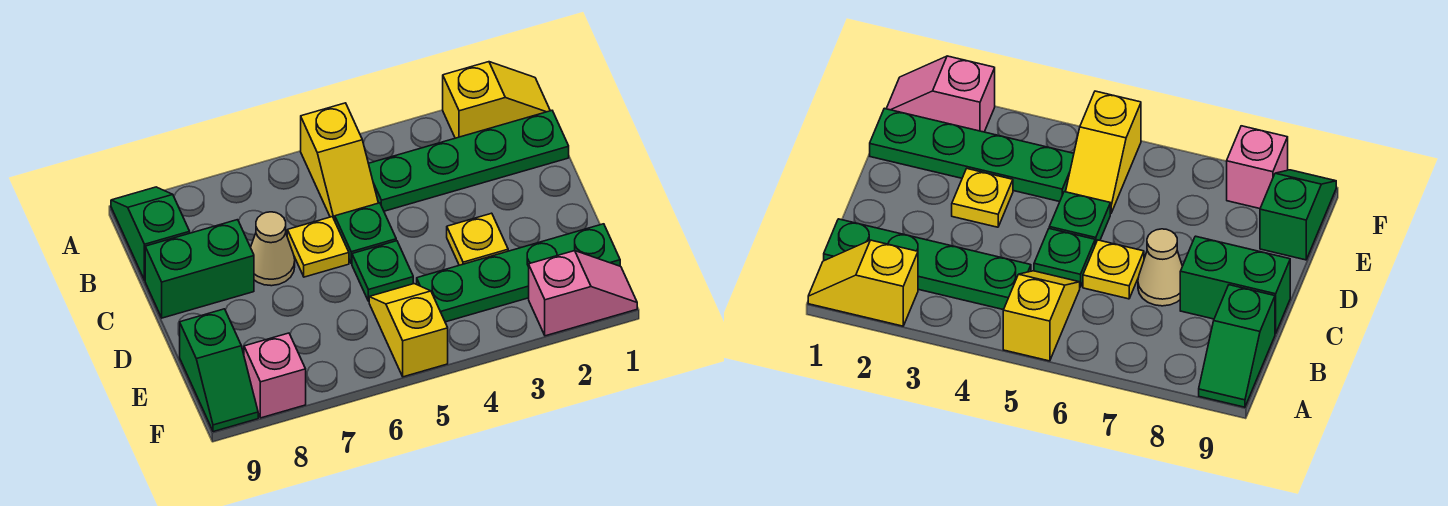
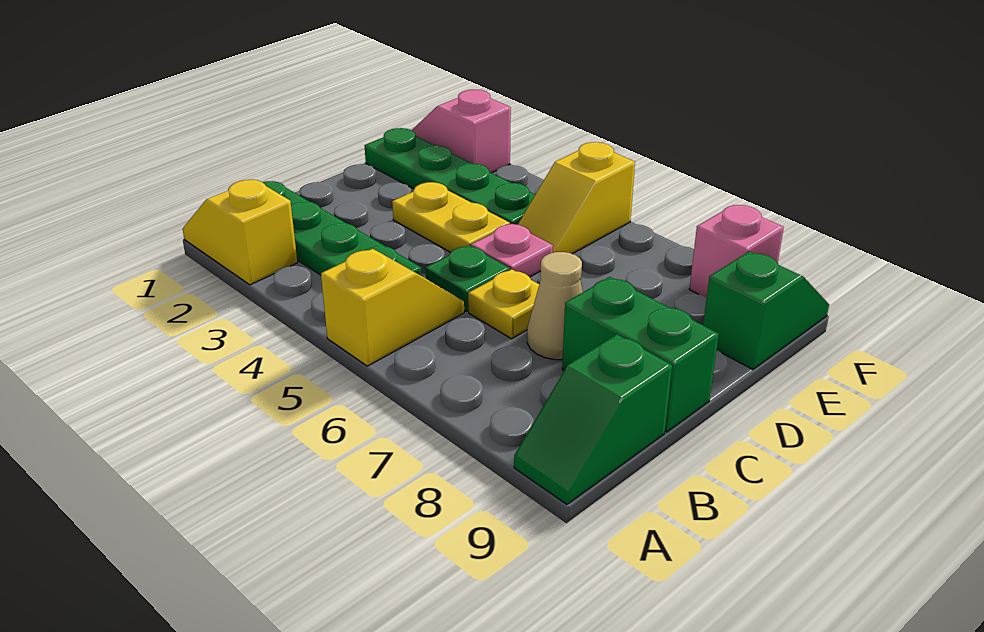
yellow plate D3 level 1 -> yellow plate D3:D4 level 1
green plate D5 level 1 -> pink plate D5 level 1

